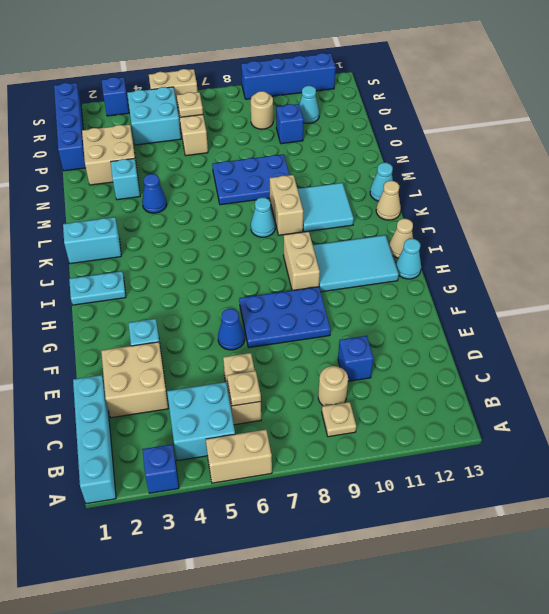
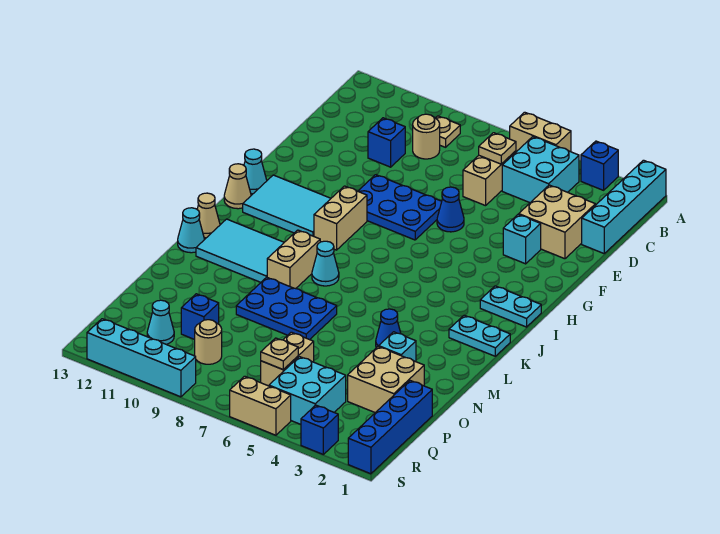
cyan brick K1:K2 level 1 -> cyan plate K1:K2 level 1
cyan tile K10:L11 level 1 -> cyan tile K10:L12 level 1
blue brick S9:S12 level 1 -> cyan brick S9:S12 level 1

